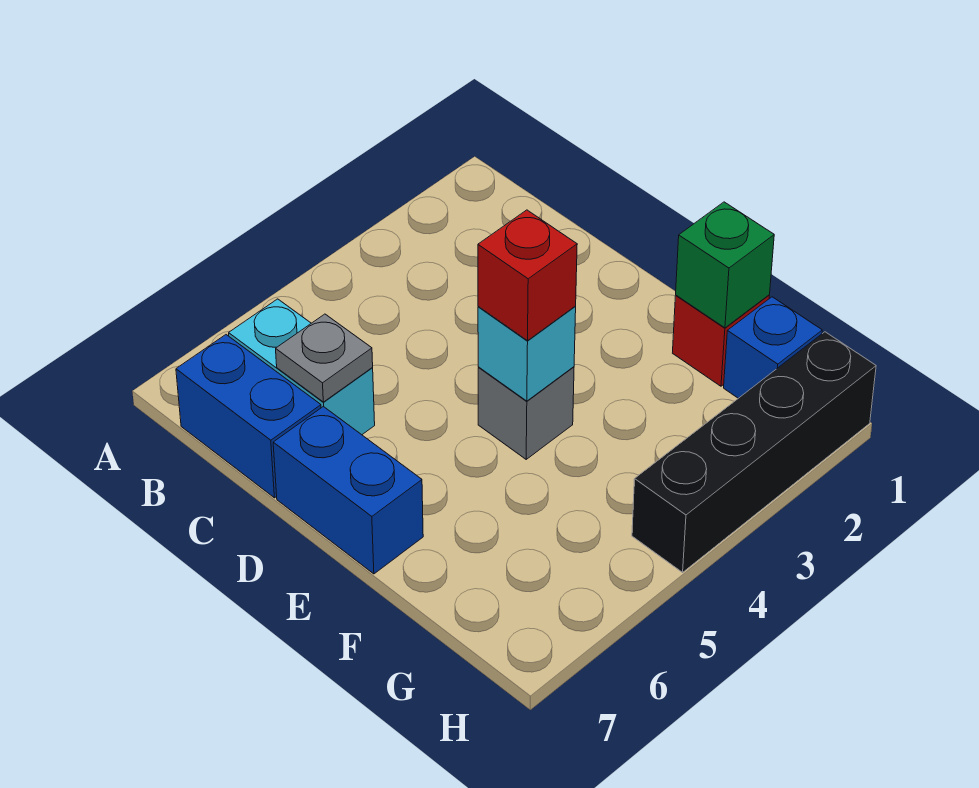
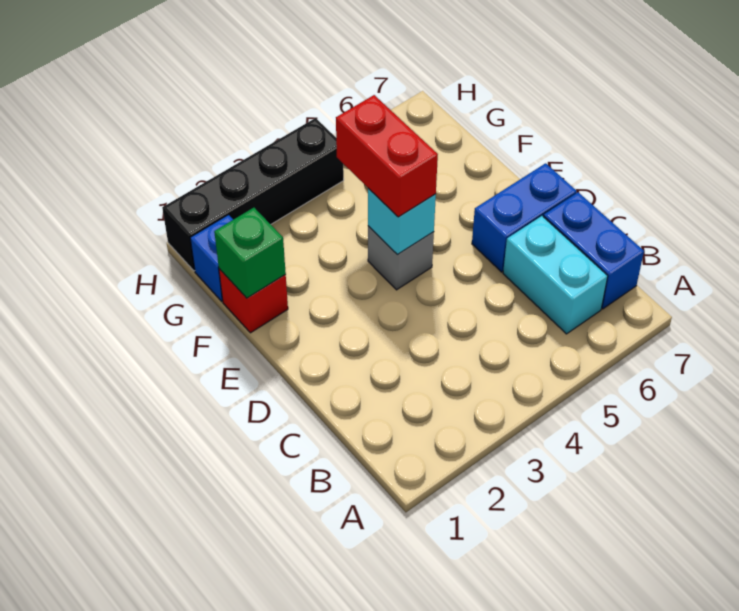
grey plate C6 level 2 -> none
blue brick D7:E7 level 1 -> blue brick D6:D7 level 1
red brick E4 level 3 -> red brick E4:F4 level 3

